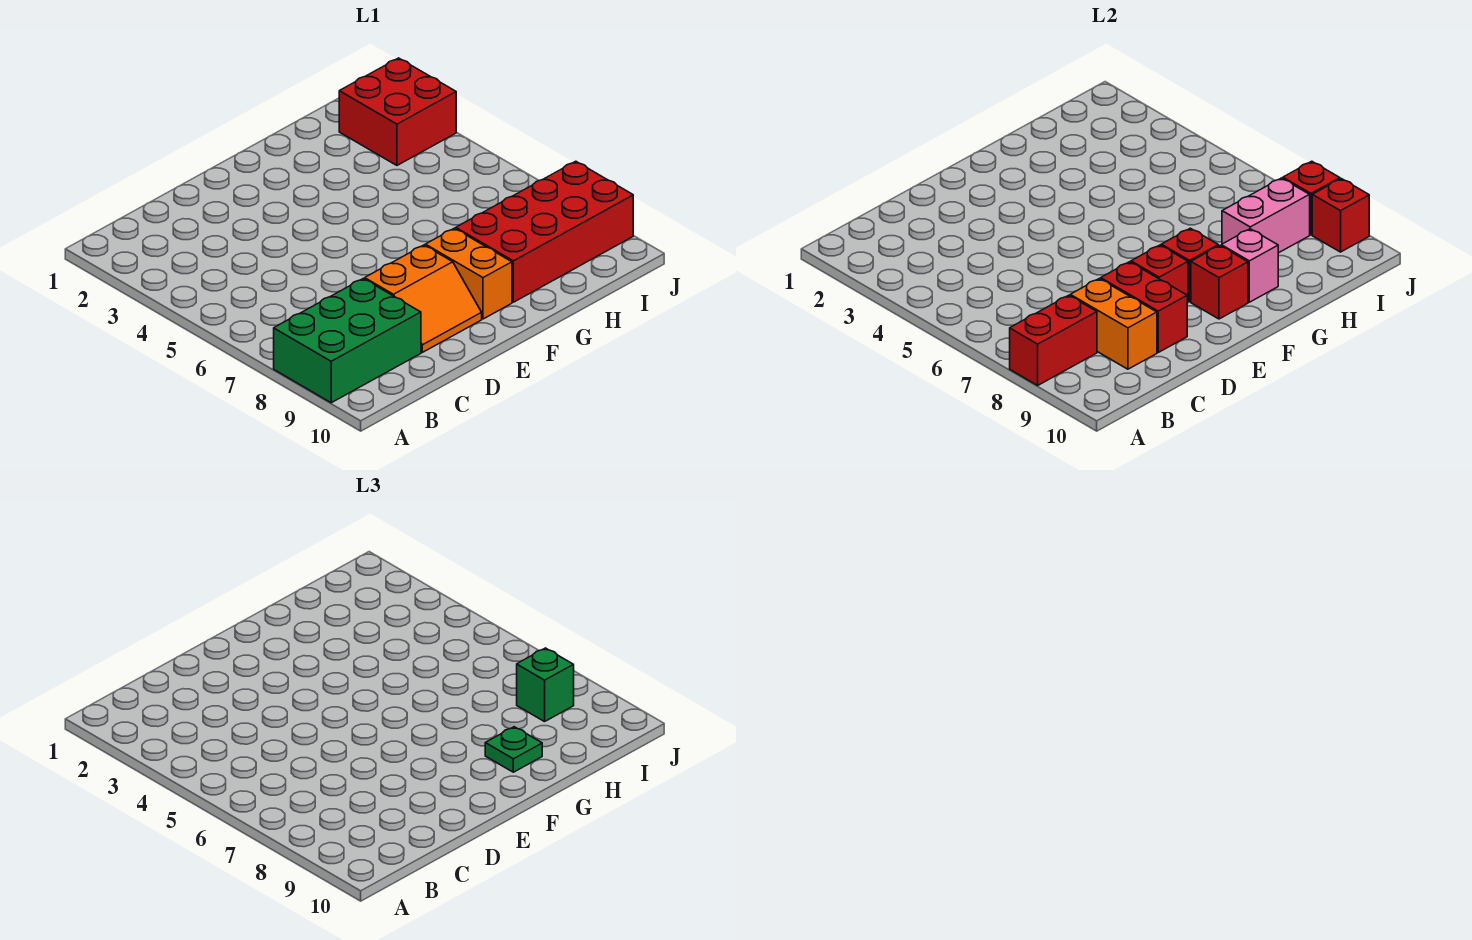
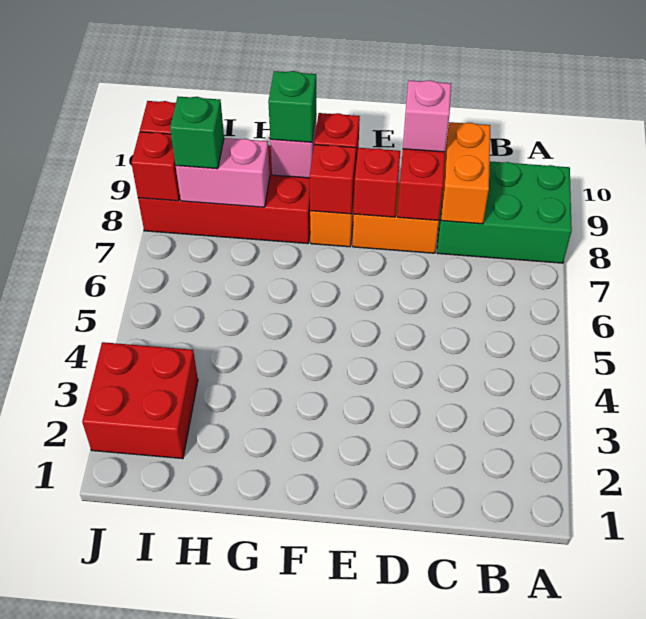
red brick A8:B8 level 2 -> none
none -> pink brick D9 level 3
green plate G9 level 3 -> green brick G9 level 3

